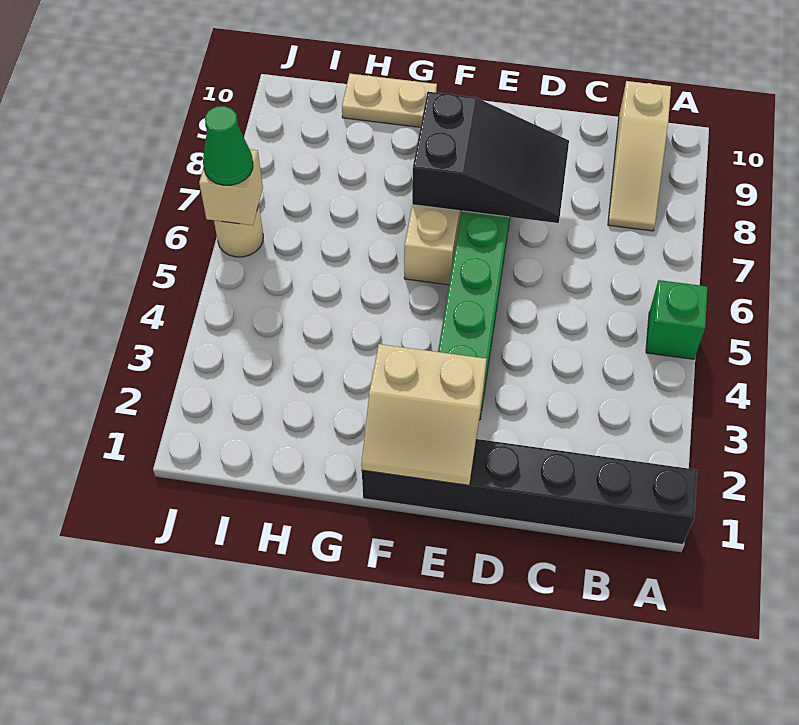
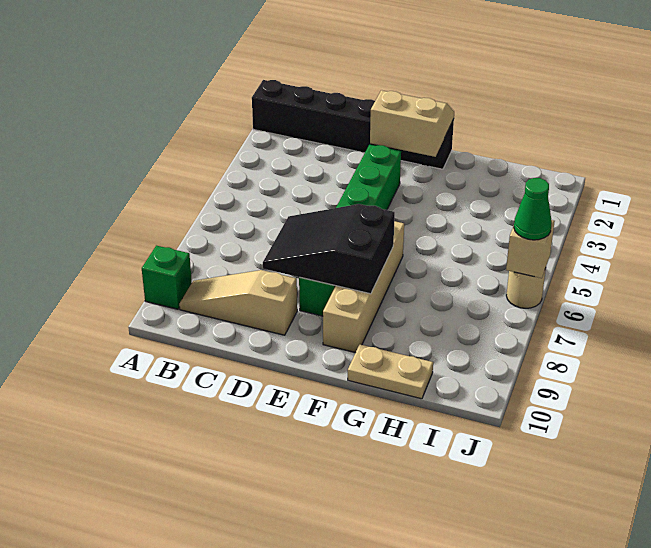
green brick A5 level 1 -> green brick A9 level 1
tan slope B8:B10 level 1 top 10 -> tan slope B9:D9 level 1 top D

